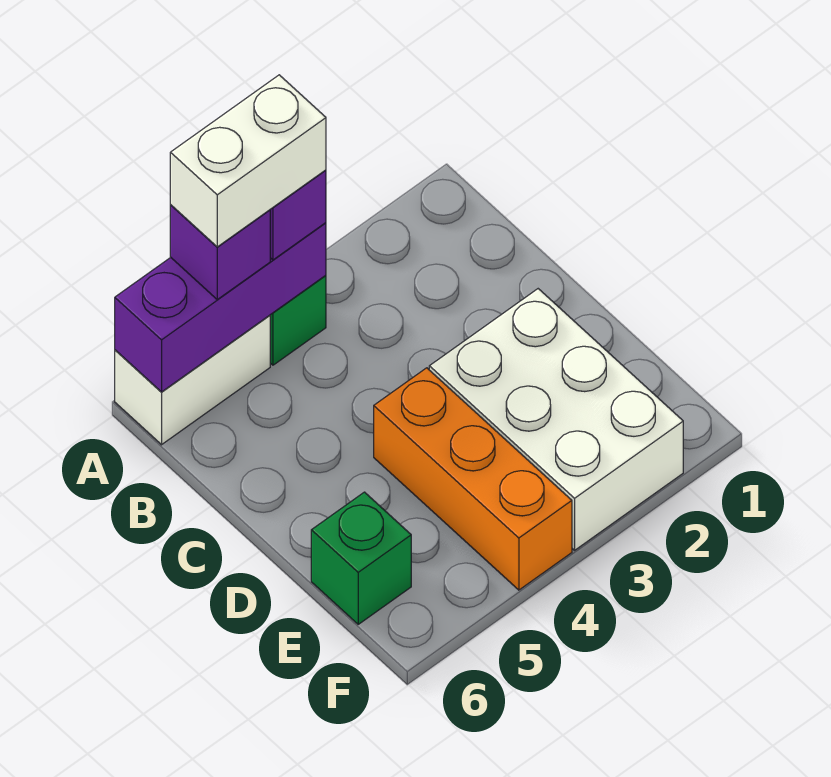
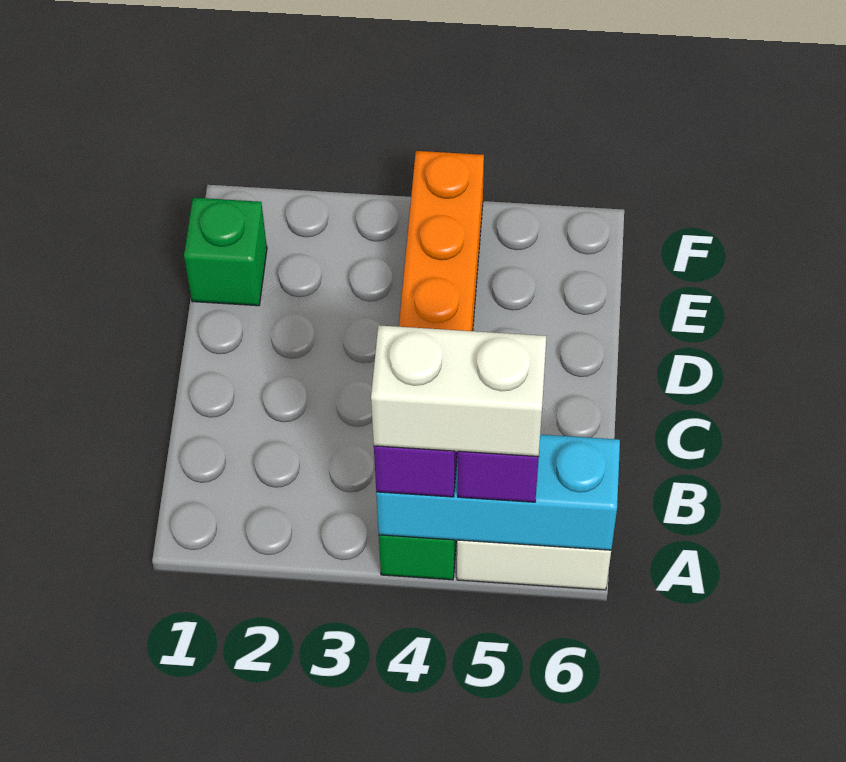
purple brick A4:A6 level 2 -> cyan brick A4:A6 level 2
white brick D2:F3 level 1 -> none
green brick E6 level 1 -> green brick E1 level 1

